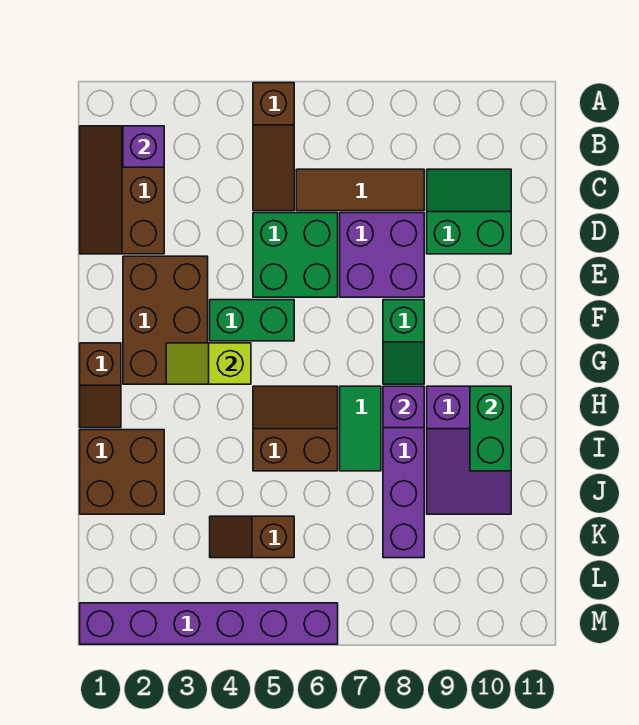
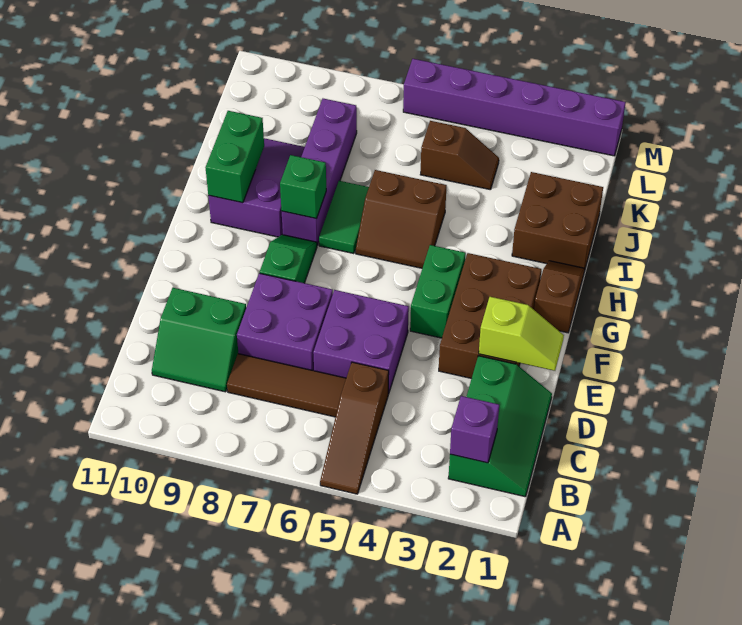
brown slope A5:C5 level 1 top A -> brown slope A5:C5 level 1 top C
brown slope B1:D2 level 1 top 2 -> green slope B1:D2 level 1 top 2
green brick D5:E6 level 1 -> purple brick D5:E6 level 1
green brick F4:F5 level 1 -> green brick F4:G4 level 1
lime slope G3:G4 level 2 top 4 -> lime slope E1:E2 level 2 top 2
purple brick H8 level 2 -> green brick H8 level 2

